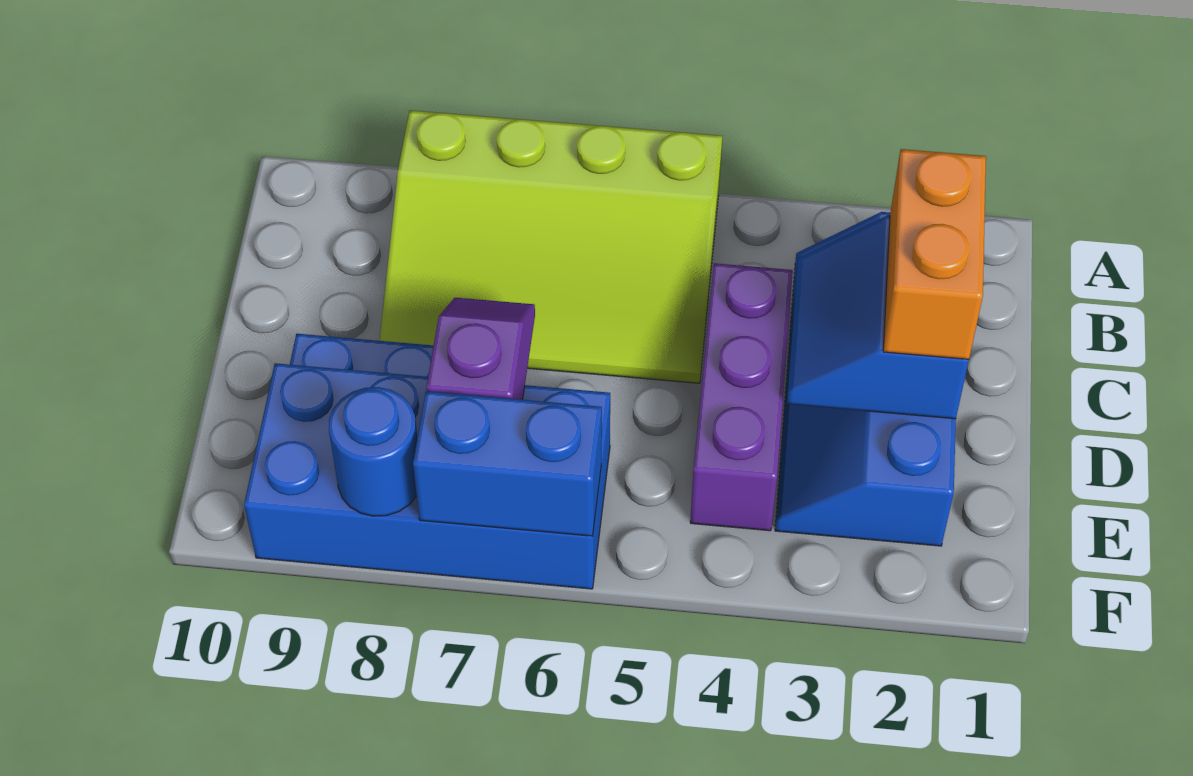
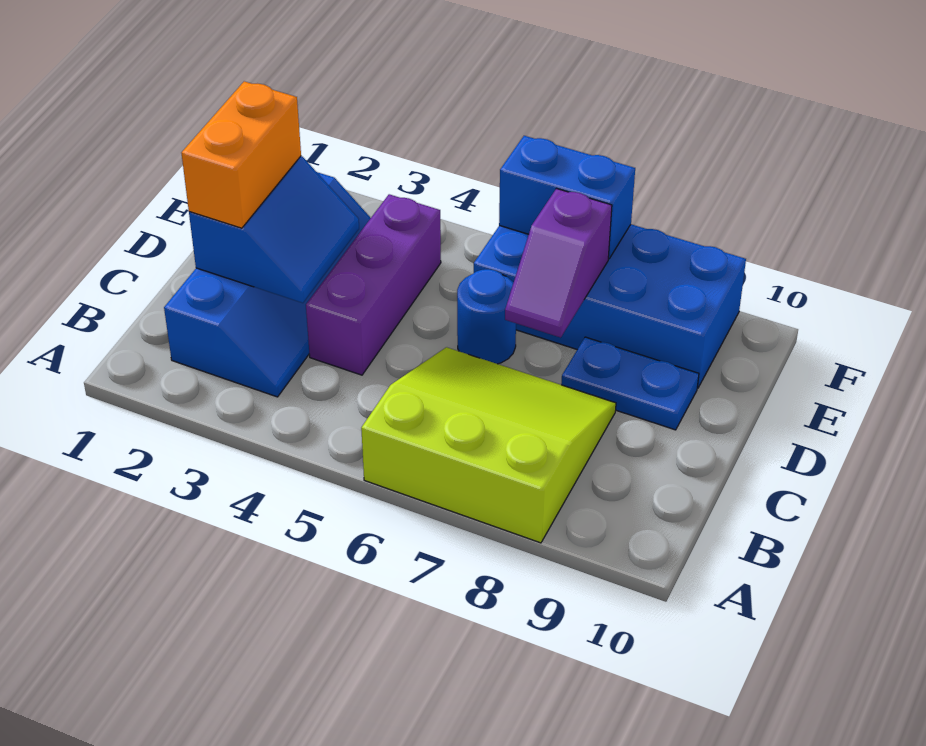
lime slope A5:C8 level 1 top A -> lime slope A6:C8 level 1 top A
blue round brick F8 level 2 -> blue round brick D6 level 1

